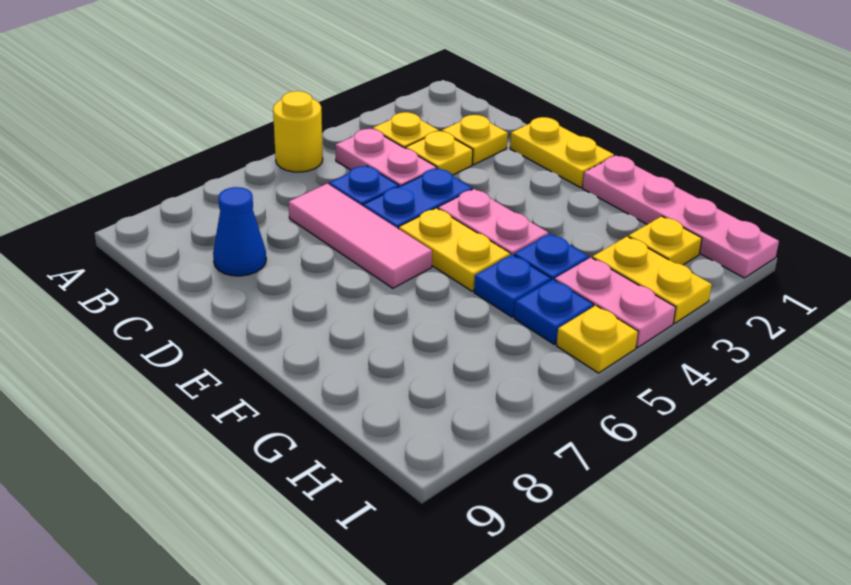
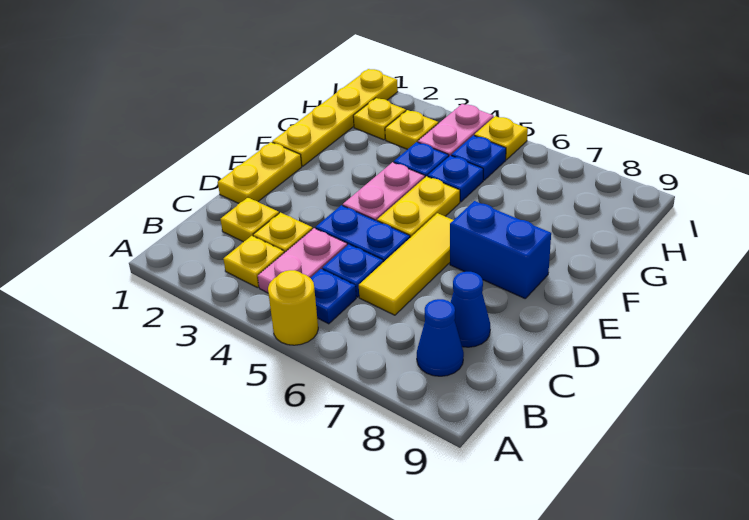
none -> blue plate B5 level 1
none -> blue cone B8 level 1
pink tile C6:E6 level 1 -> yellow tile C6:E6 level 1
none -> blue brick E7:E8 level 1
pink plate F1:I1 level 1 -> yellow plate F1:I1 level 1
yellow plate H3:I3 level 1 -> yellow plate H3 level 1

